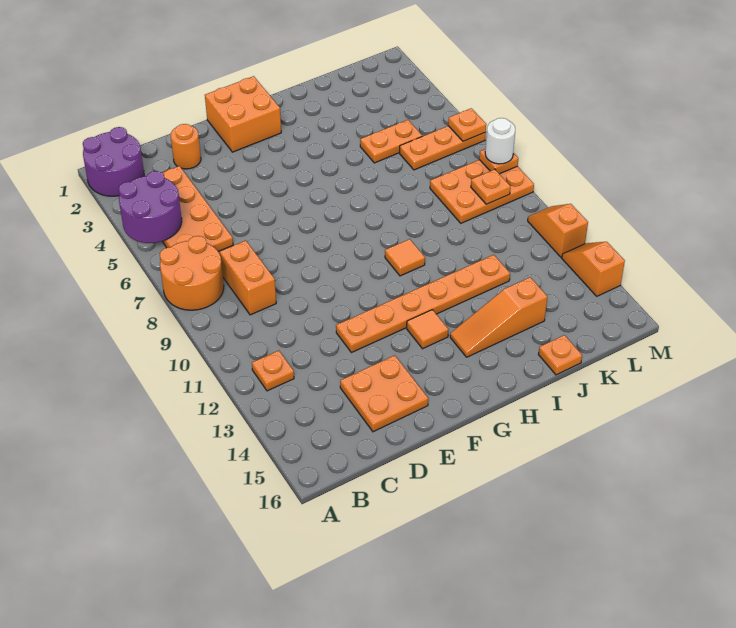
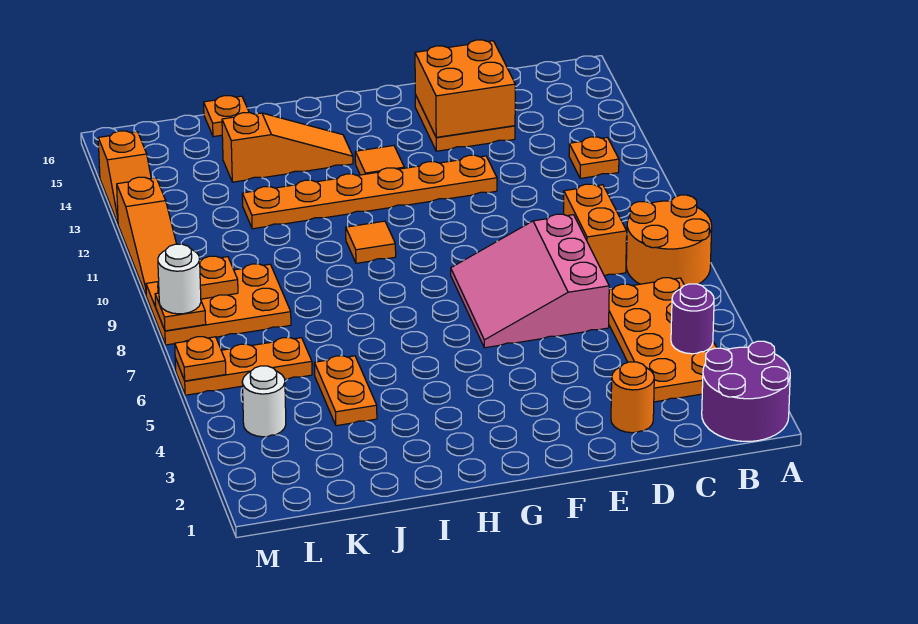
purple round brick A4:B5 level 2 -> purple round brick B4 level 2
none -> pink slope D6:F8 level 1 top D
orange brick F1:G2 level 1 -> orange brick D14:E15 level 2
orange plate J5:K5 level 1 -> orange plate J4:J5 level 1
none -> white round brick L4 level 1
orange slope M11:M12 level 1 top 12 -> orange slope M10:M12 level 1 top 12

